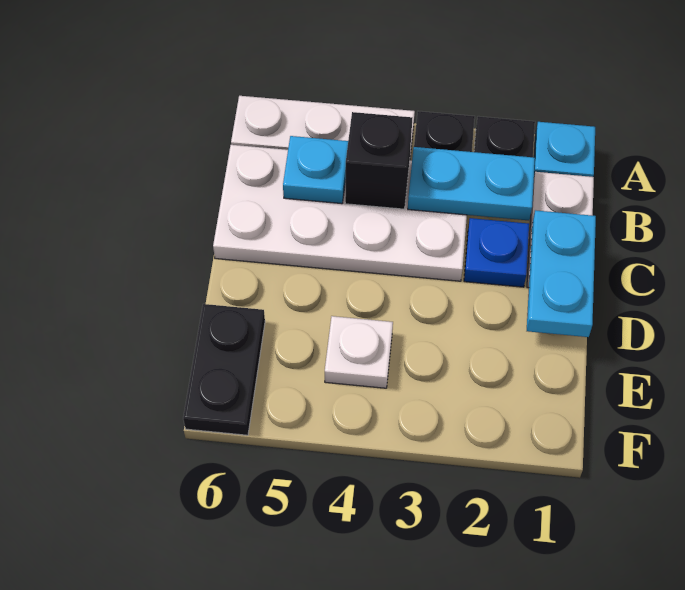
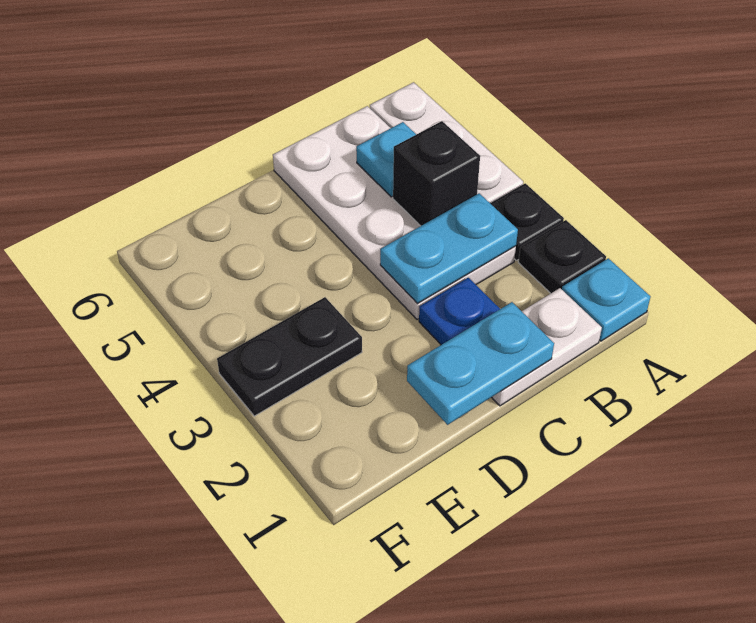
cyan plate B2:B3 level 2 -> cyan plate B3:C3 level 2
white plate E4 level 1 -> none
black plate E6:F6 level 1 -> black plate E3:F3 level 1

